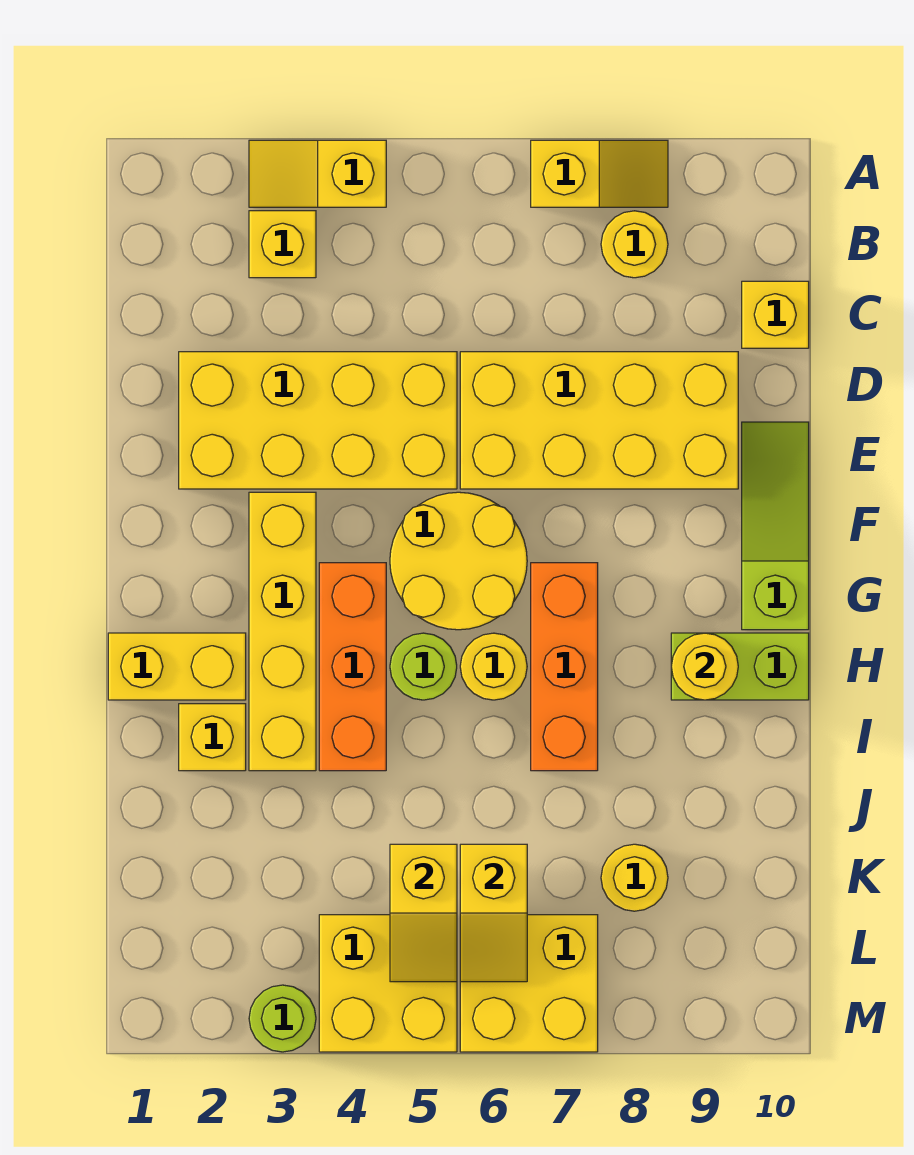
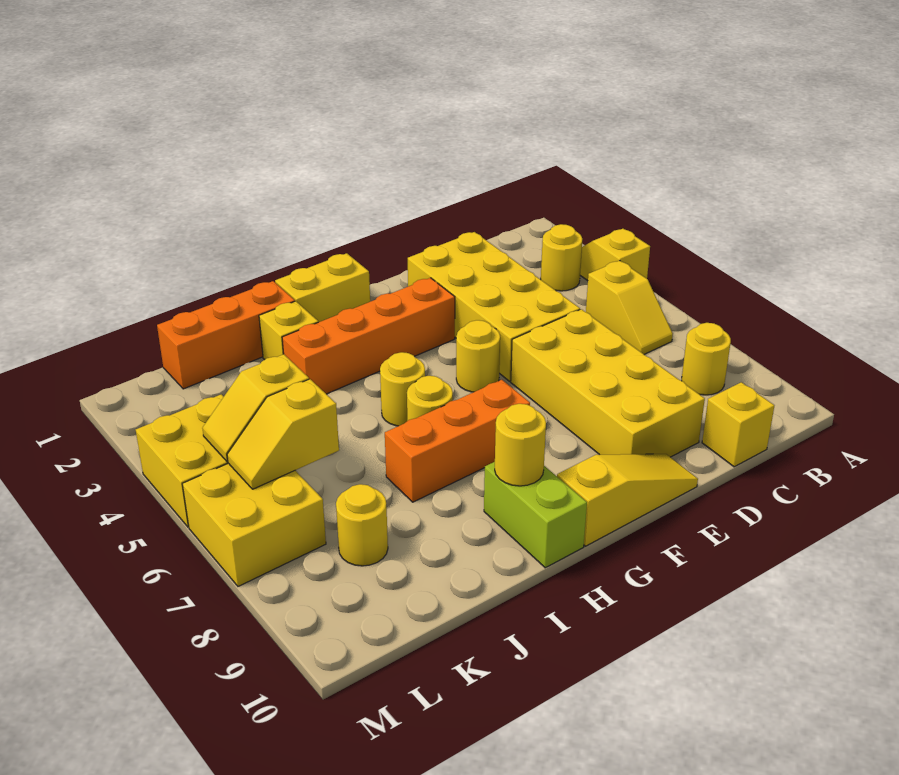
yellow slope A7:A8 level 1 top 7 -> yellow slope B5:B6 level 1 top 5
yellow brick B3 level 1 -> yellow round brick B3 level 1
lime slope E10:G10 level 1 top G -> yellow slope E10:G10 level 1 top G
yellow brick F3:I3 level 1 -> orange brick F3:I3 level 1
yellow round brick F5:G6 level 1 -> yellow round brick F5 level 1
orange brick G4:I4 level 1 -> orange brick I1:K1 level 1
yellow brick H1:H2 level 1 -> yellow brick G1:H1 level 1
lime round brick H5 level 1 -> yellow round brick H5 level 1
lime round brick M3 level 1 -> none

